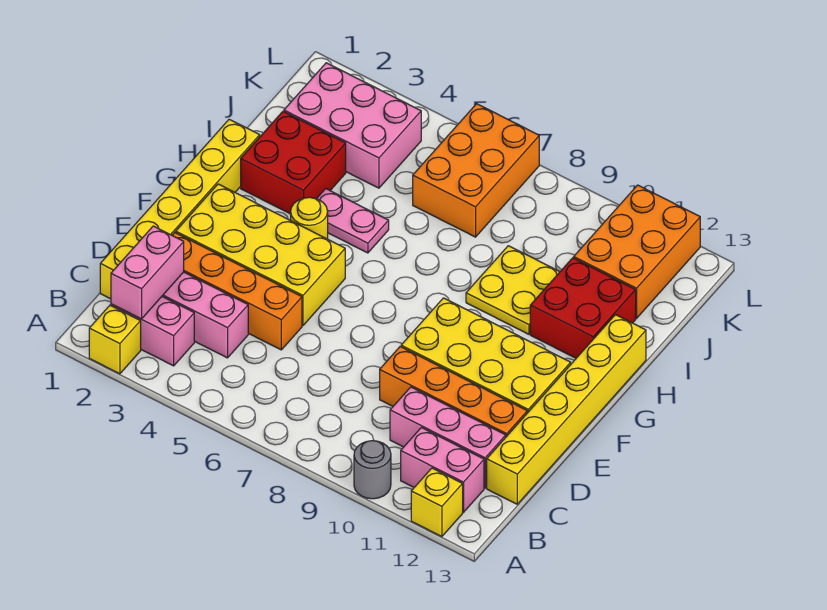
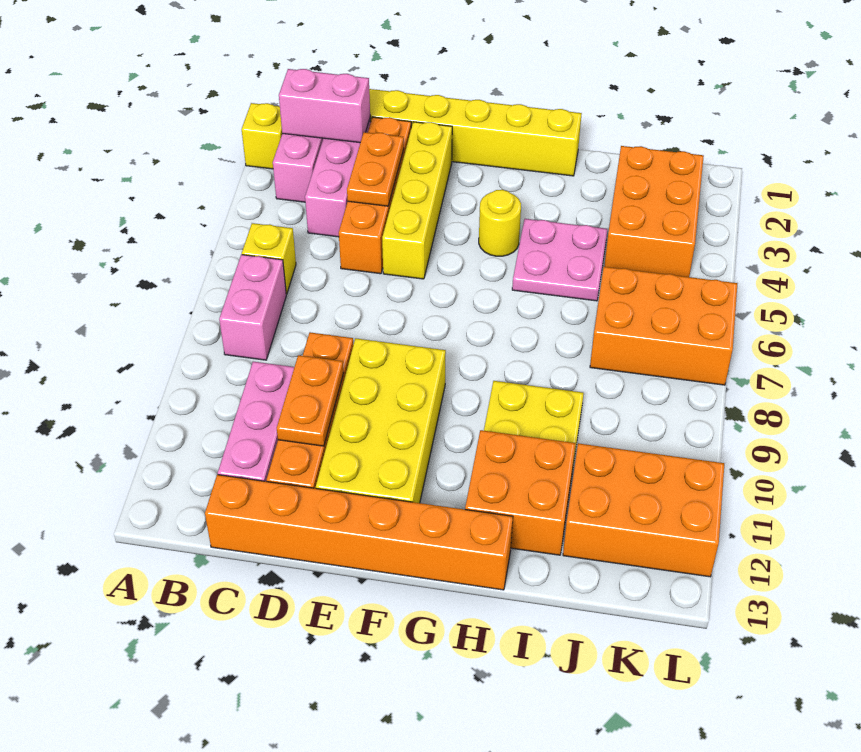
grey round brick A10 level 1 -> none
yellow brick A12 level 1 -> yellow brick B6 level 1
pink brick B11:B12 level 1 -> pink brick B7:B8 level 1
yellow brick C13:H13 level 1 -> orange brick C13:H13 level 1
none -> orange plate D3:D4 level 2
none -> orange plate D10:D11 level 2
yellow brick E2:F5 level 1 -> yellow brick E2:E5 level 1
red brick H2:I3 level 1 -> none
pink plate H4:H5 level 1 -> pink plate H4:I5 level 1
red brick H11:I12 level 1 -> orange brick H11:I12 level 1
pink brick J2:K4 level 1 -> orange brick J2:K4 level 1

